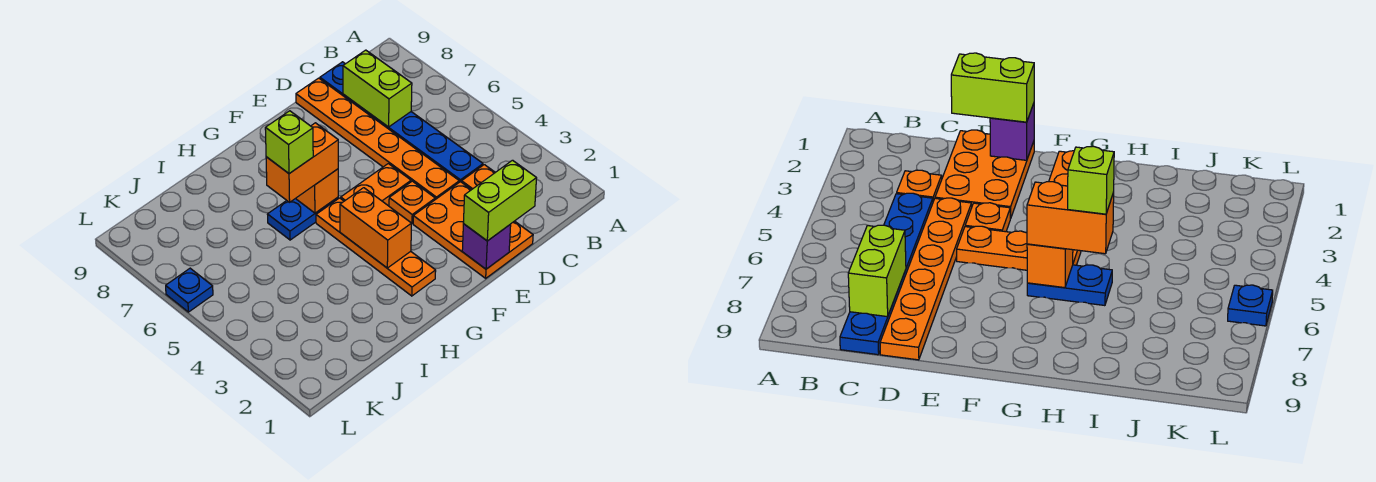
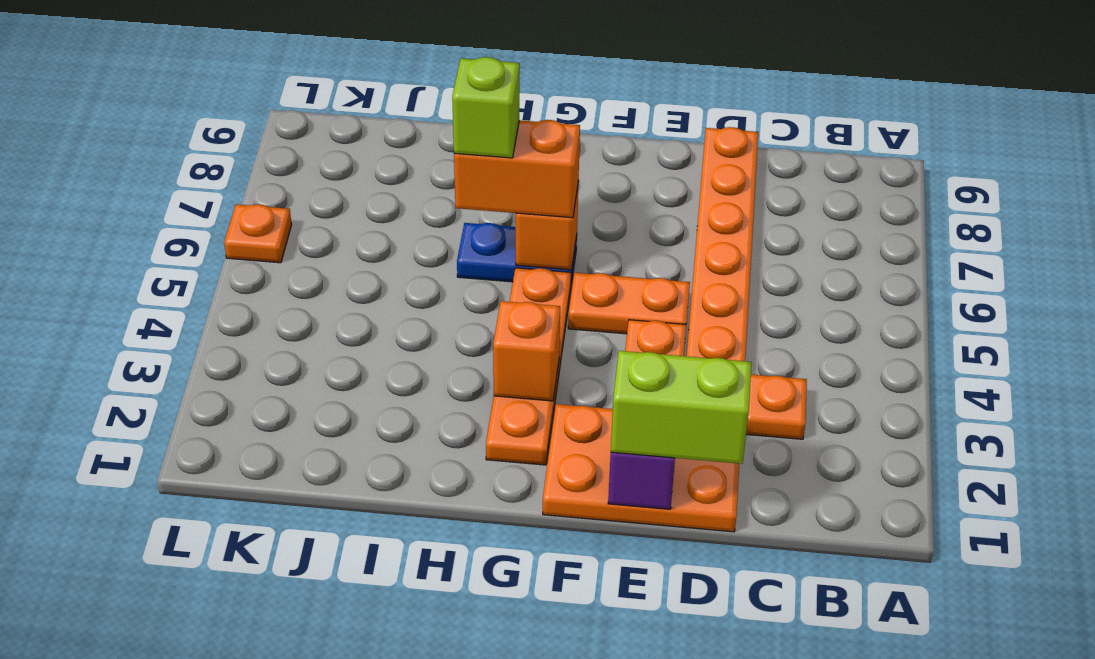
blue plate C4:C9 level 1 -> none
lime brick C7:C8 level 2 -> none
orange plate D1:E3 level 1 -> orange plate D1:F2 level 1
orange brick G3:G4 level 2 -> orange brick G3 level 2
blue plate L6 level 1 -> orange plate L6 level 1

